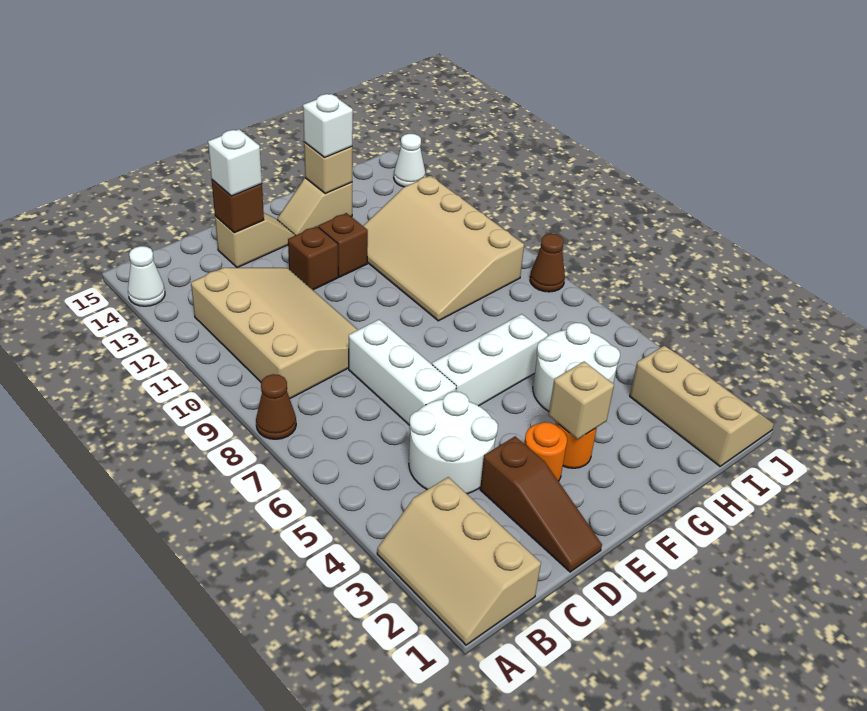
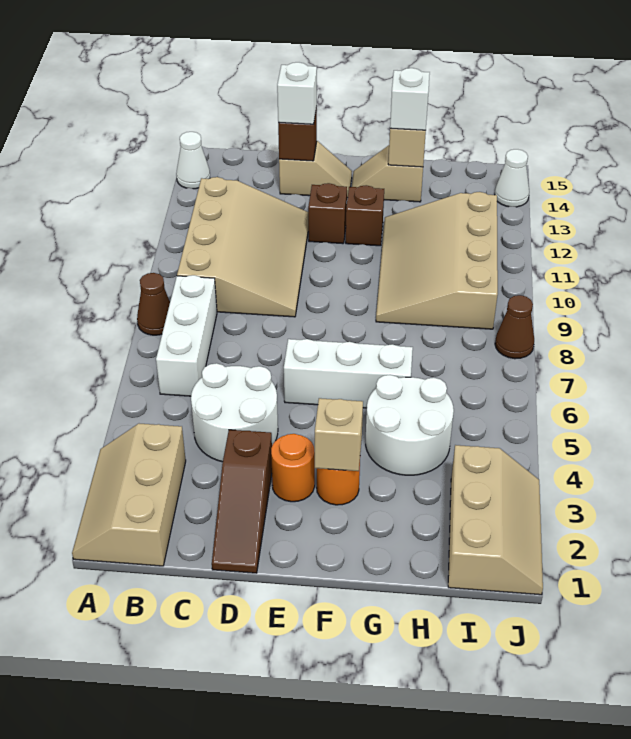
white brick D6:D8 level 1 -> white brick B6:B8 level 1

